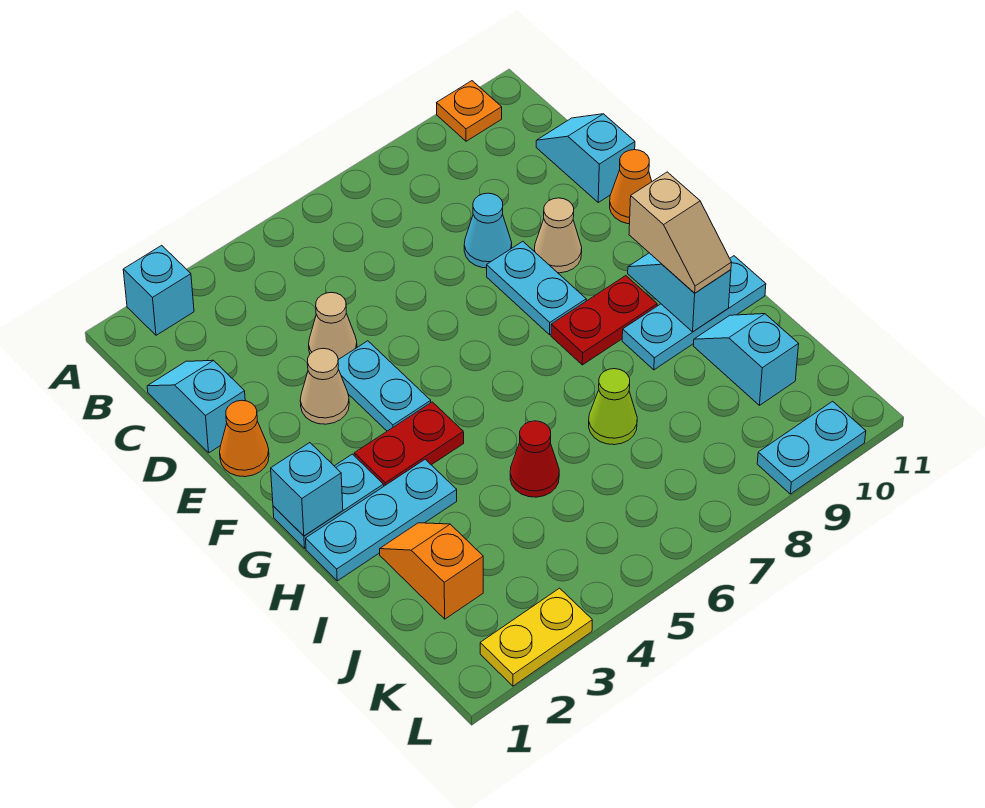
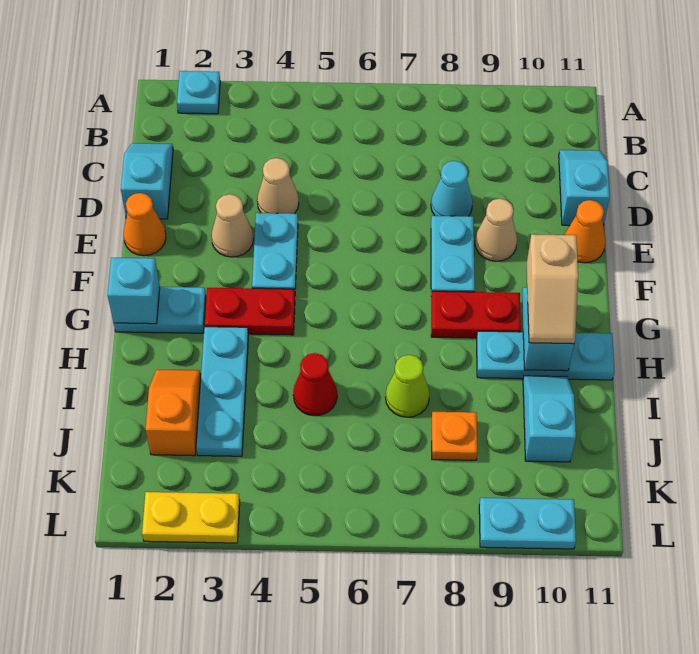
cyan brick A2 level 1 -> cyan plate A2 level 1
orange plate A10 level 1 -> orange plate J8 level 1
cyan plate H1:H3 level 1 -> cyan plate H3:J3 level 1

